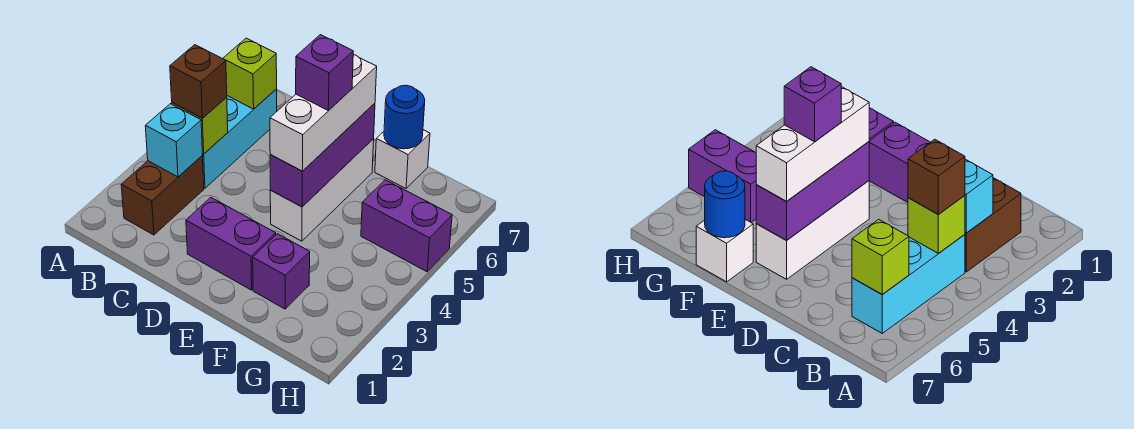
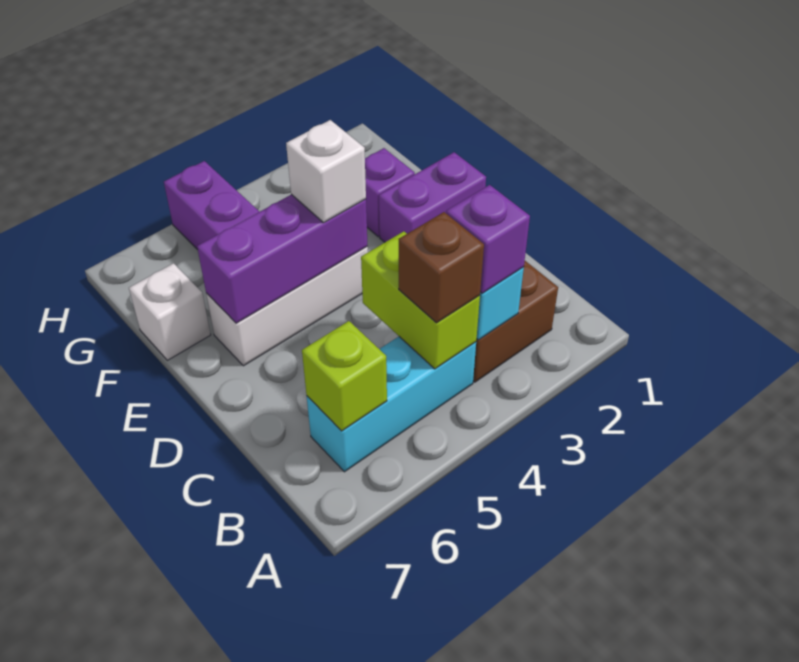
lime brick B4 level 2 -> lime brick B4:C4 level 2
purple brick D2:E2 level 1 -> purple brick E1:E2 level 1
white brick E4:E6 level 3 -> white brick E4 level 3
purple brick E5 level 4 -> purple brick B3 level 3
blue round brick F7 level 2 -> none

